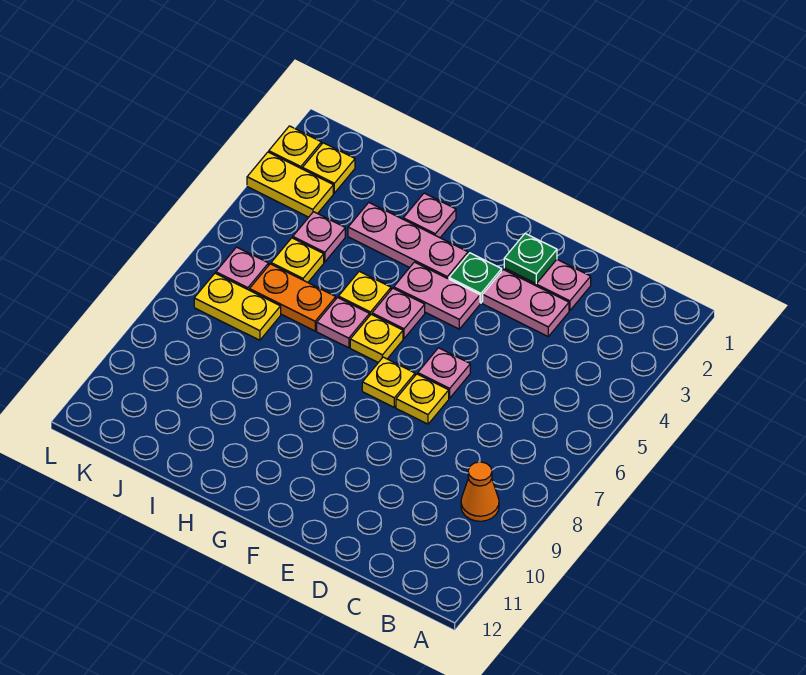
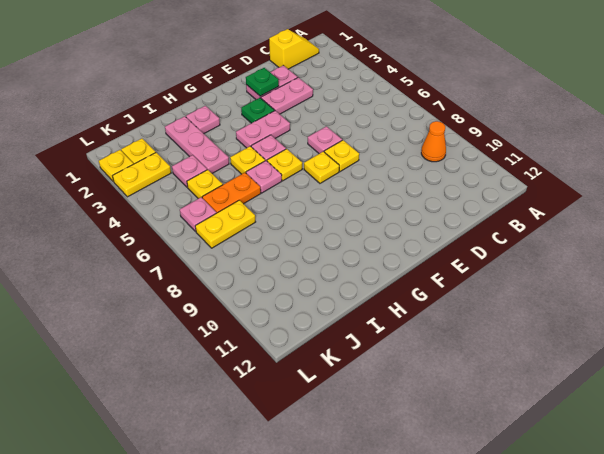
none -> yellow slope B1:C1 level 1 top C
pink plate G3:I3 level 1 -> pink plate I2:I4 level 1

